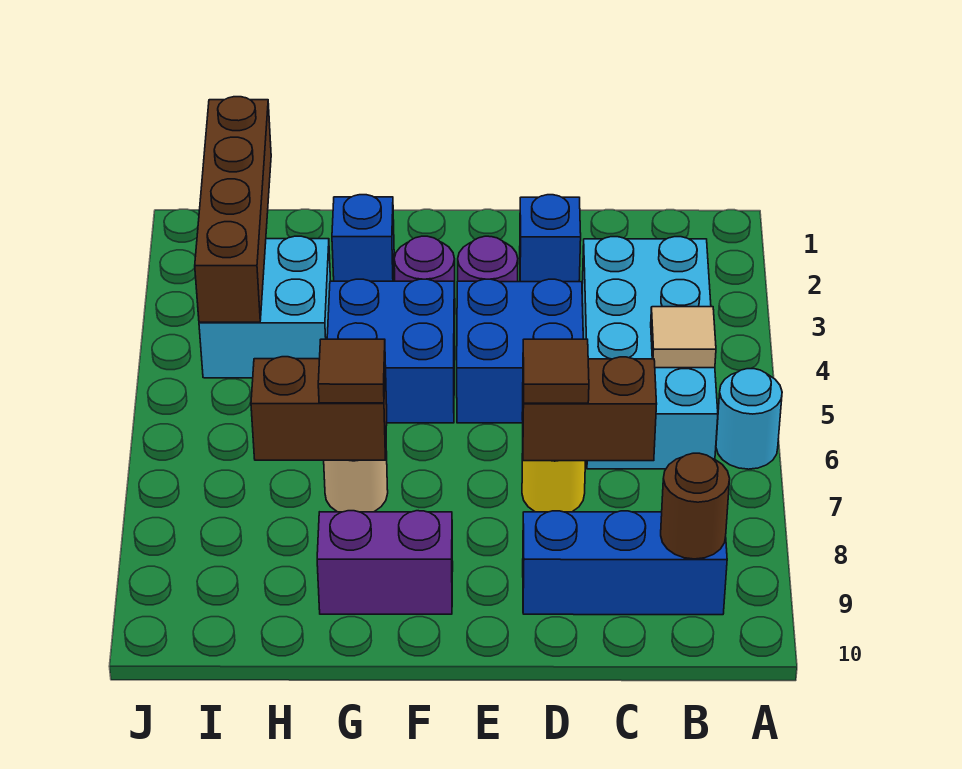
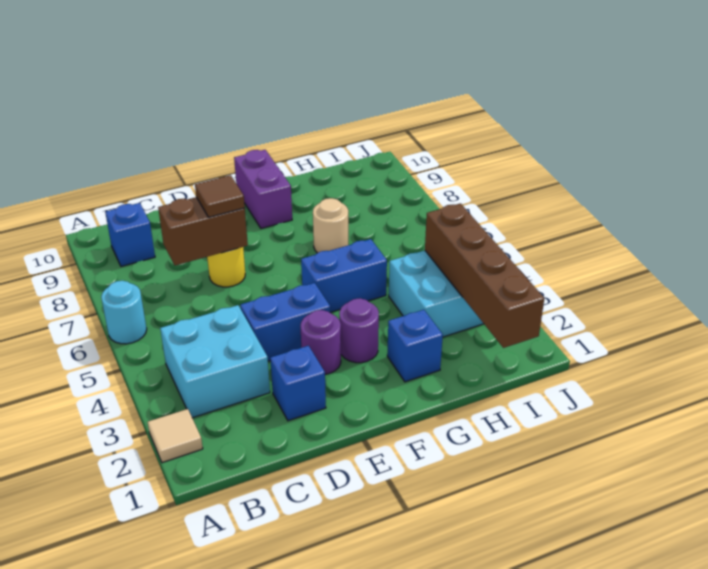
cyan brick B3:C6 level 1 -> cyan brick B3:C4 level 1
tan tile B5 level 2 -> tan tile A2 level 1
blue brick B9:D9 level 1 -> blue brick B9 level 1
brown round brick B9 level 2 -> none
blue brick D4:E5 level 1 -> blue brick D4:E4 level 1
blue brick F4:G5 level 1 -> blue brick F5:G5 level 1
purple brick F9:G9 level 1 -> purple brick F9:F10 level 1
brown brick G7:H7 level 2 -> none
brown tile G7 level 3 -> none

